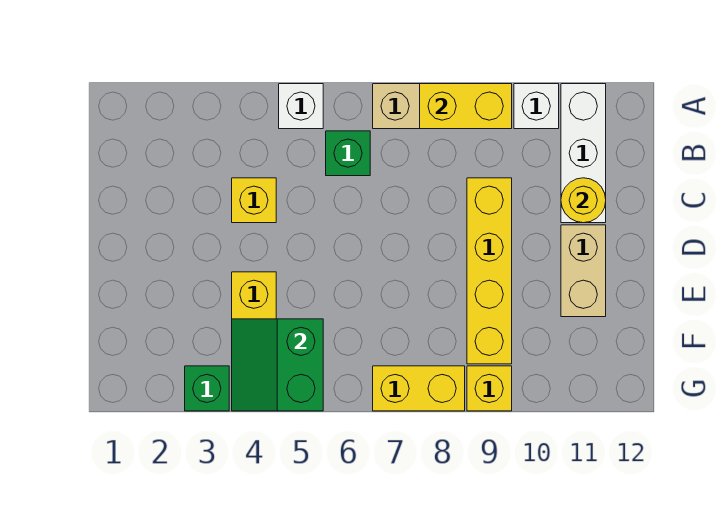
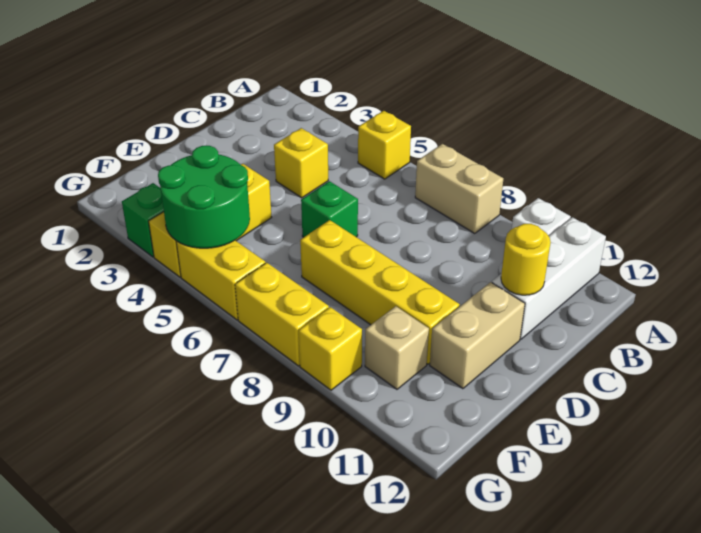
white brick A5 level 1 -> yellow brick A5 level 1
yellow brick A8:A9 level 2 -> yellow brick G5:G6 level 1
green brick B6 level 1 -> green brick D6 level 1
yellow brick C9:F9 level 1 -> yellow brick E7:E10 level 1
green slope F4:G5 level 2 top 5 -> green round brick F4:G5 level 2
none -> tan brick F10 level 1

